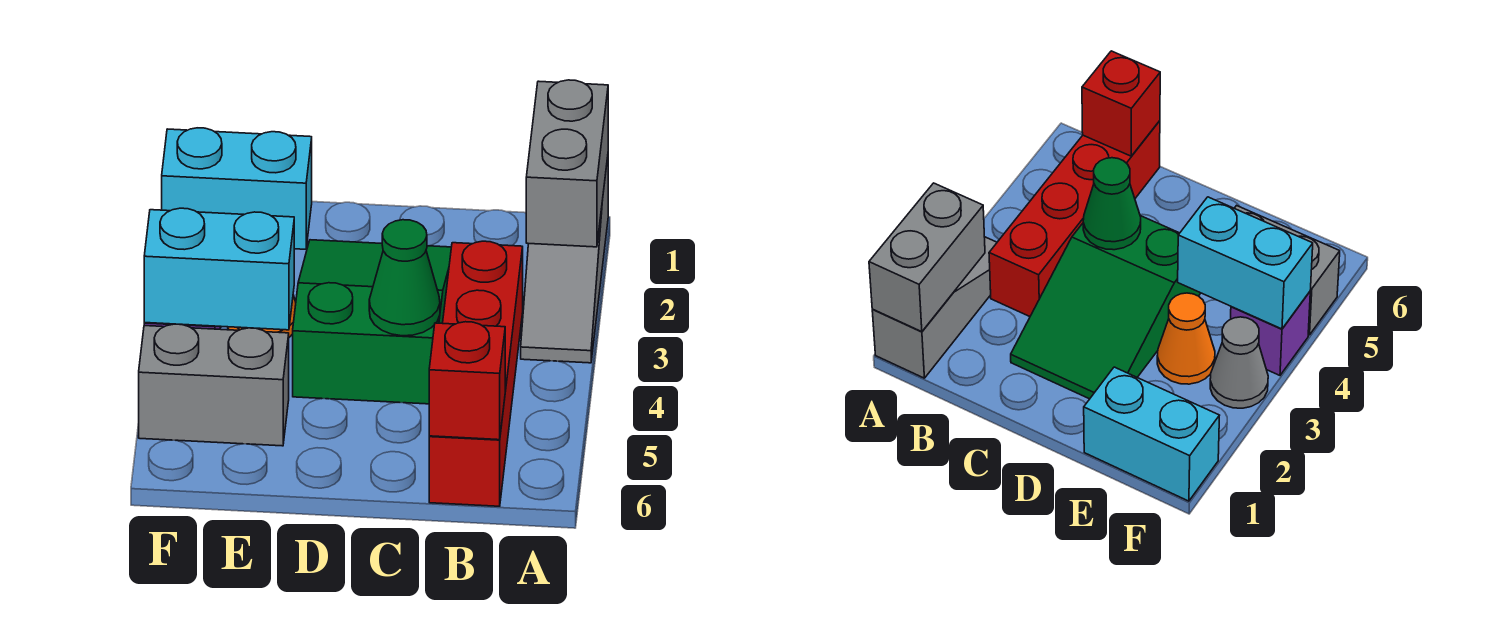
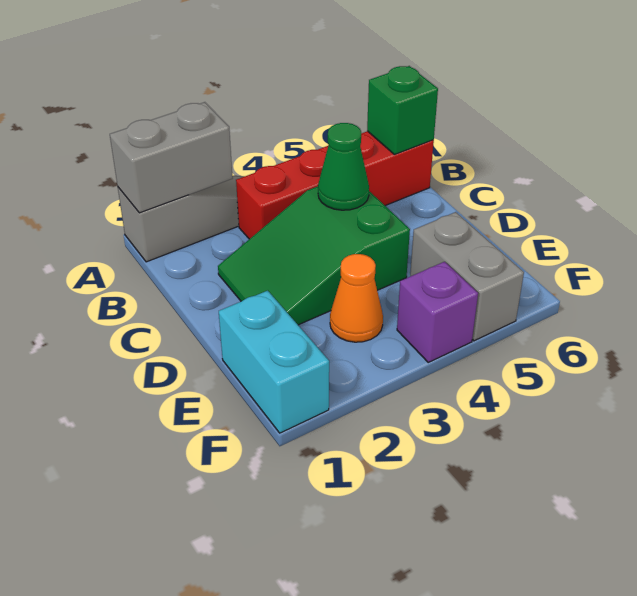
red brick B6 level 2 -> green brick B6 level 2
cyan brick E4:F4 level 2 -> none
grey cone F3 level 1 -> none

